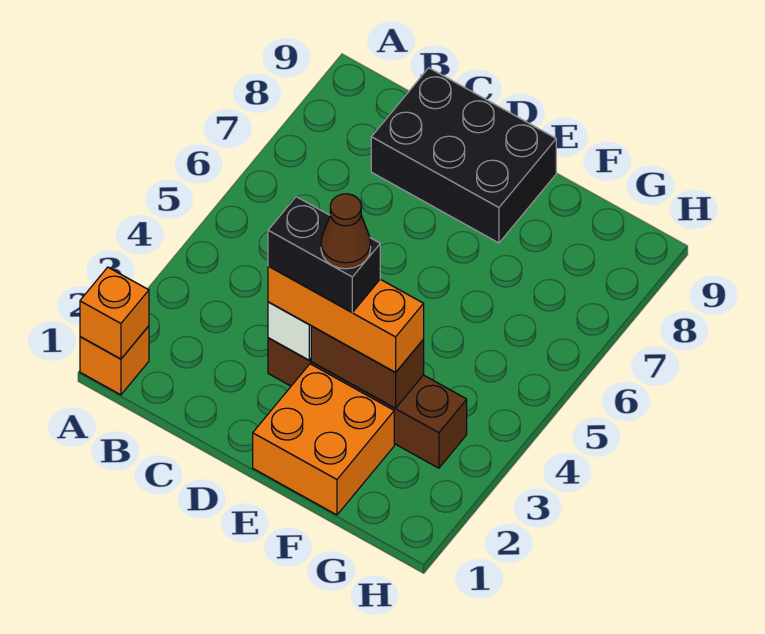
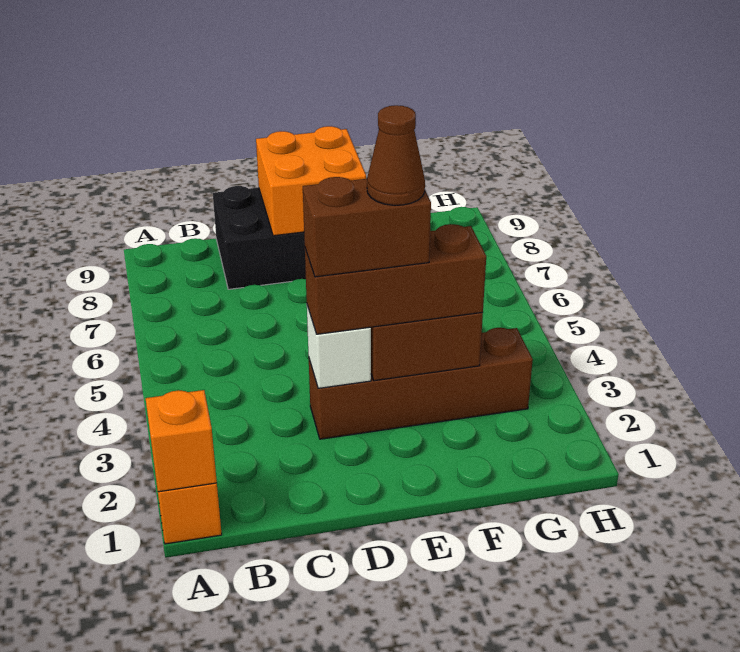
orange brick D3:F3 level 3 -> brown brick D3:F3 level 3
black brick D3:E3 level 4 -> brown brick D3:E3 level 4
orange brick E1:F2 level 1 -> orange brick D8:E9 level 2

